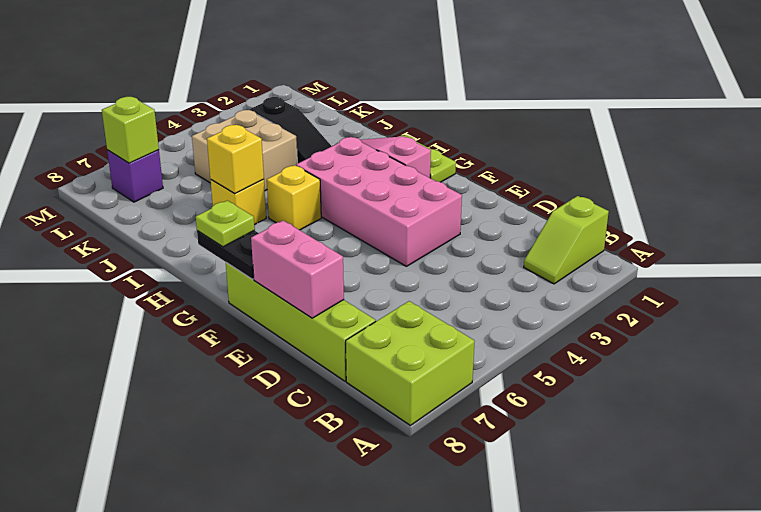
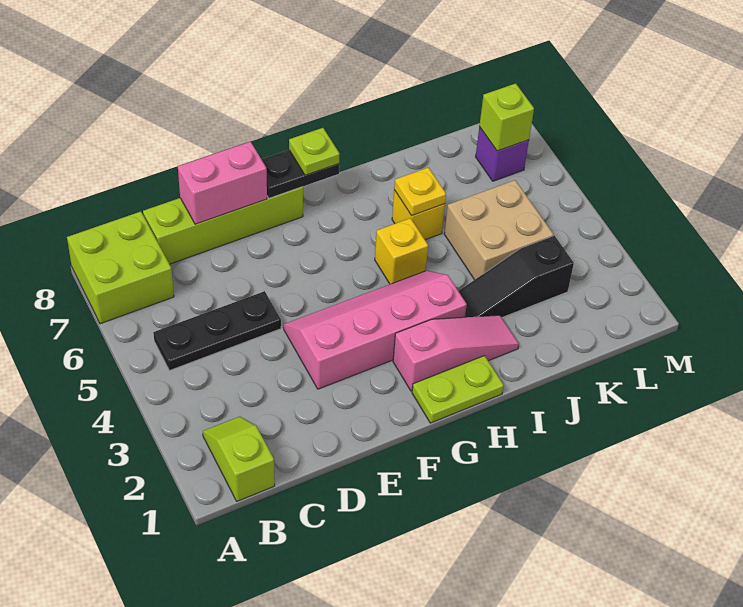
none -> black plate B5:D5 level 1
pink brick E3:H4 level 1 -> pink slope E3:H4 level 1 top 3
yellow brick I6 level 2 -> yellow plate I6 level 2

